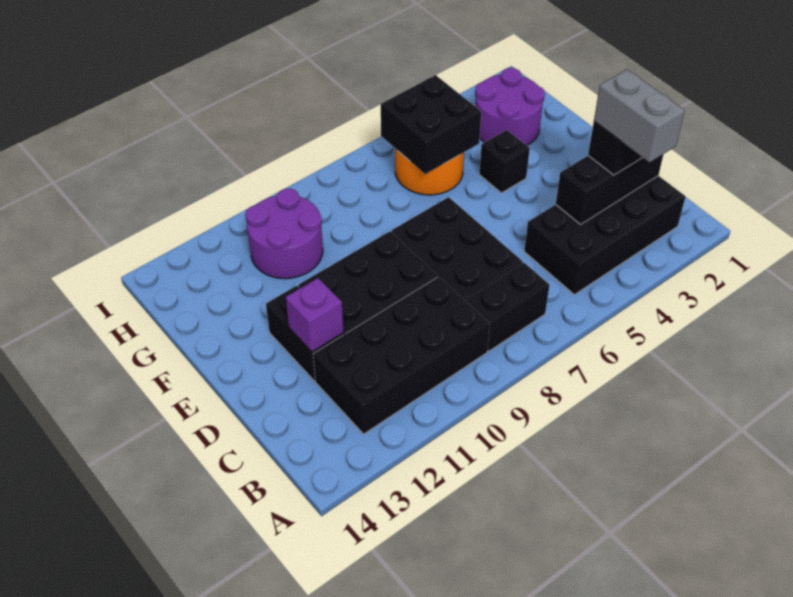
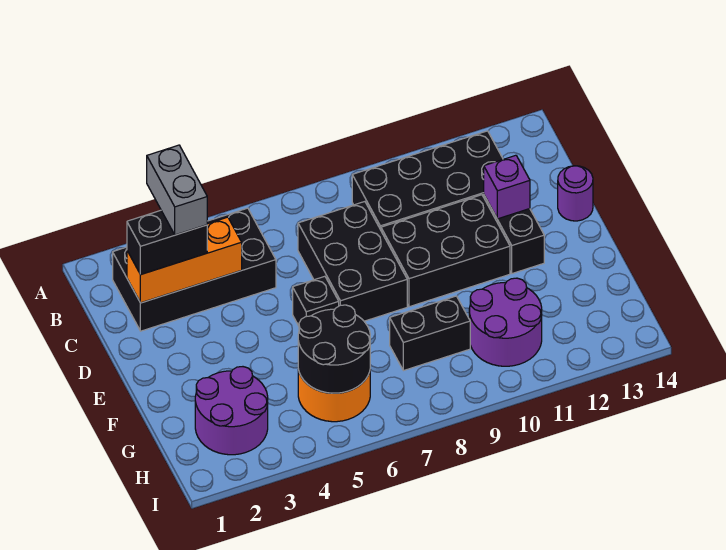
black brick B7:B8 level 1 -> black brick G8:G9 level 1
black brick C2:C4 level 2 -> orange brick C2:C4 level 2
none -> purple round brick D14 level 1
black brick F4 level 1 -> black brick E6 level 1
black brick G5:H6 level 2 -> black round brick G5:H6 level 2

